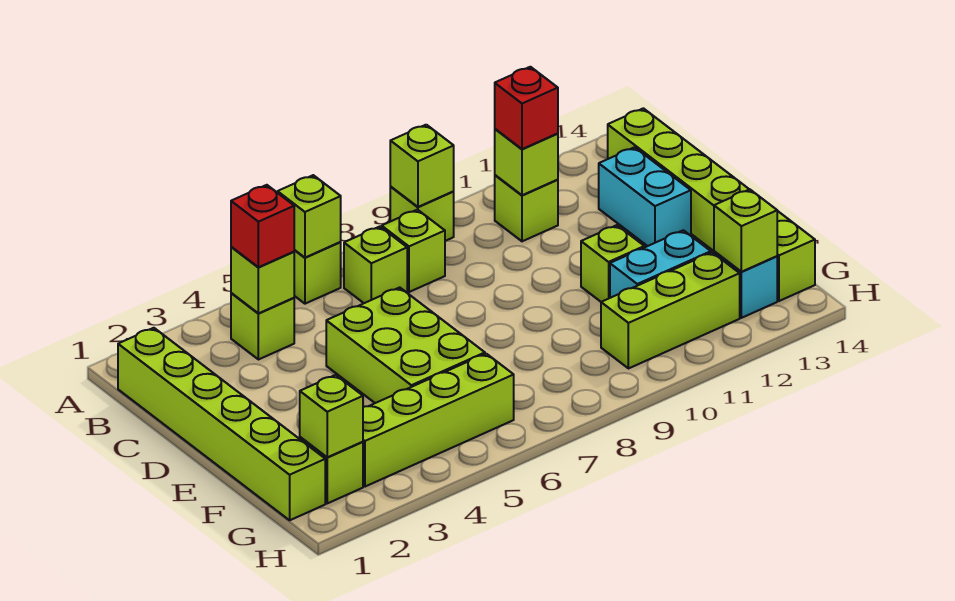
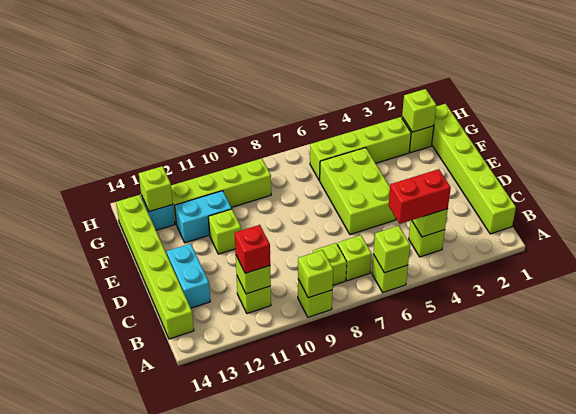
red brick B4 level 3 -> red brick B4:B5 level 3
lime brick G10:G12 level 1 -> lime brick G9:G12 level 1

